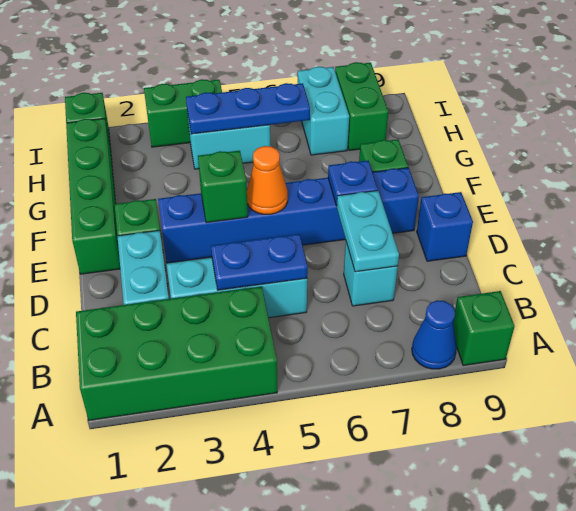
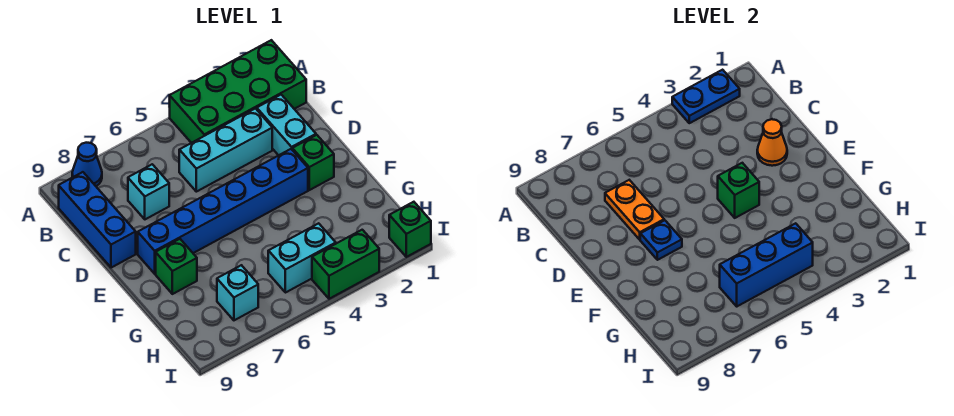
green brick A9 level 1 -> none
blue plate C4:C5 level 2 -> blue plate A2:A3 level 2
cyan plate C7:D7 level 2 -> orange plate C7:D7 level 2
blue brick D9 level 1 -> blue brick B9:D9 level 1
green brick E1:H1 level 1 -> none
orange cone E5 level 2 -> orange cone D2 level 2
blue plate H4:H6 level 2 -> blue brick H4:H6 level 2
cyan brick H7:I7 level 1 -> cyan brick H7 level 1
green brick H8:I8 level 1 -> none

